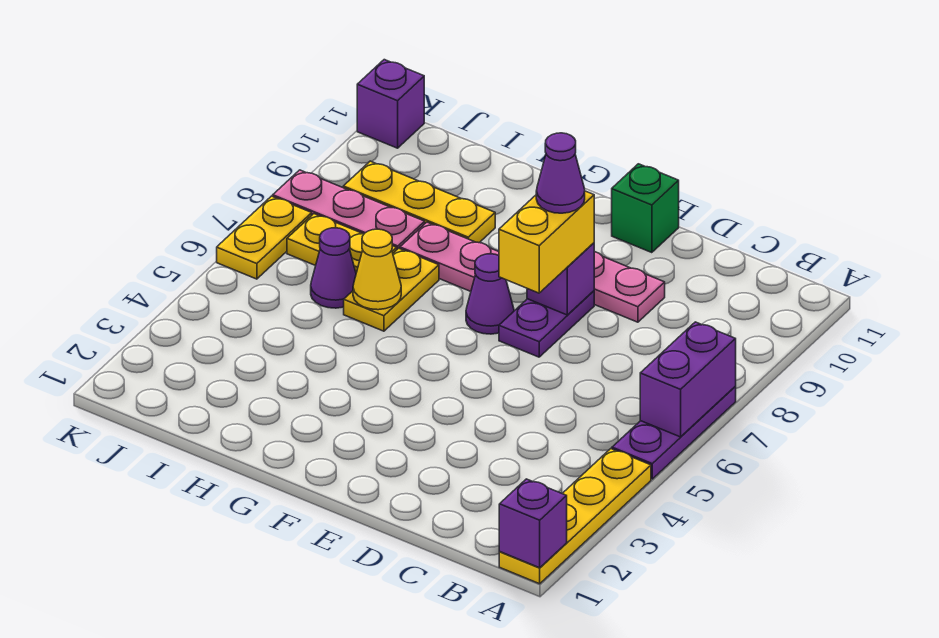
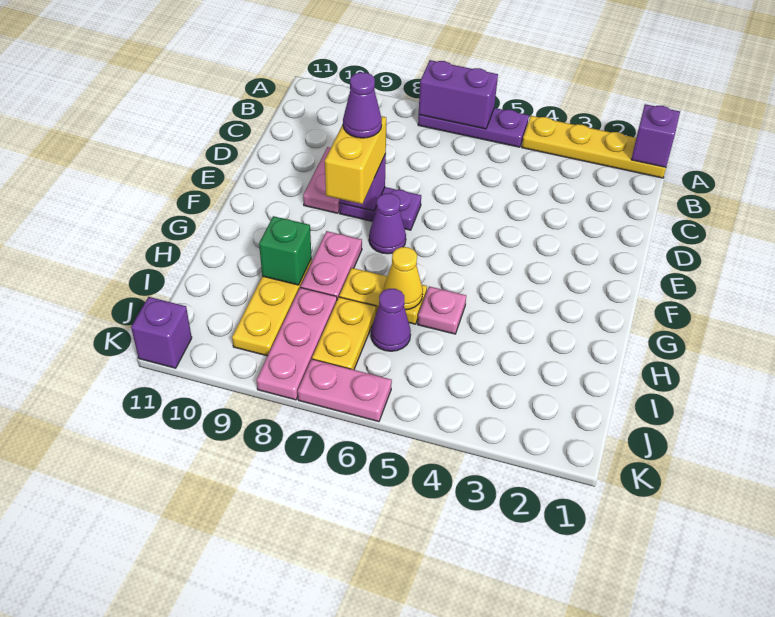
yellow brick E7:E8 level 3 -> yellow brick E8:F8 level 3
green brick E11 level 1 -> green brick H9 level 2
none -> pink plate H5 level 1
yellow plate K6:K7 level 1 -> pink plate K6:K7 level 1

